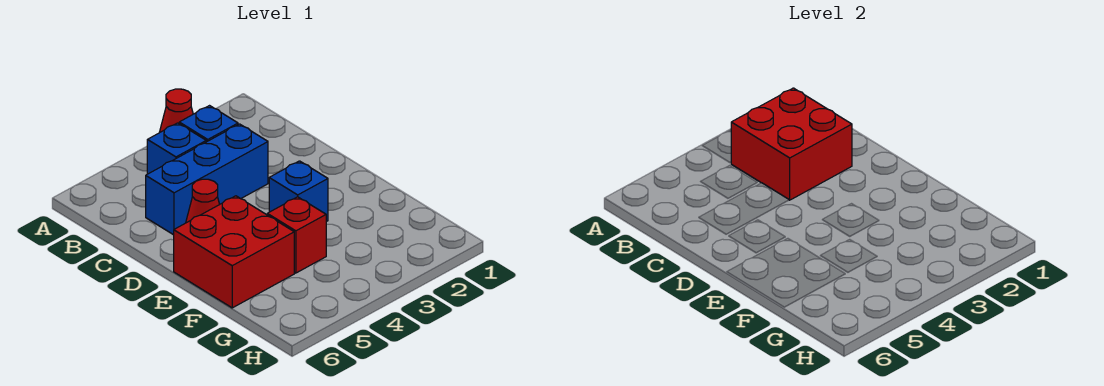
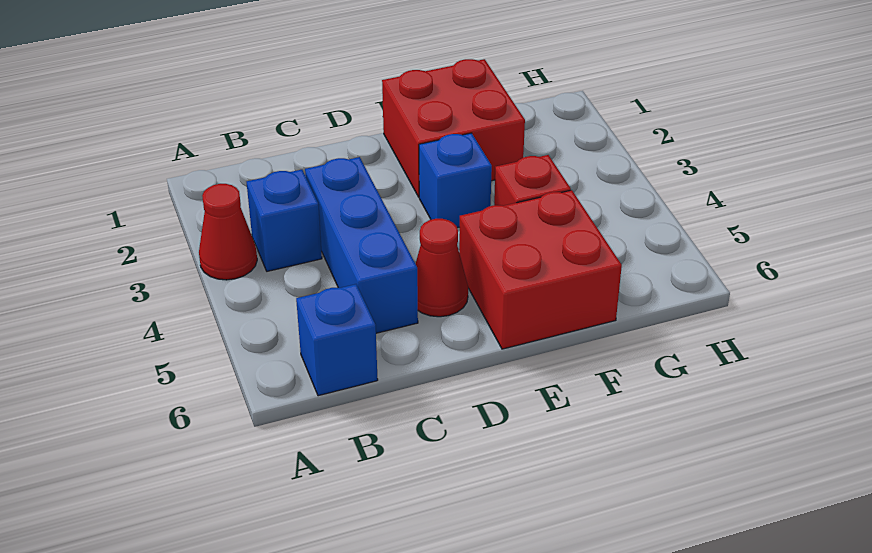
red brick B2:C3 level 2 -> red brick E1:F2 level 1
blue brick B4 level 1 -> blue brick B6 level 1

